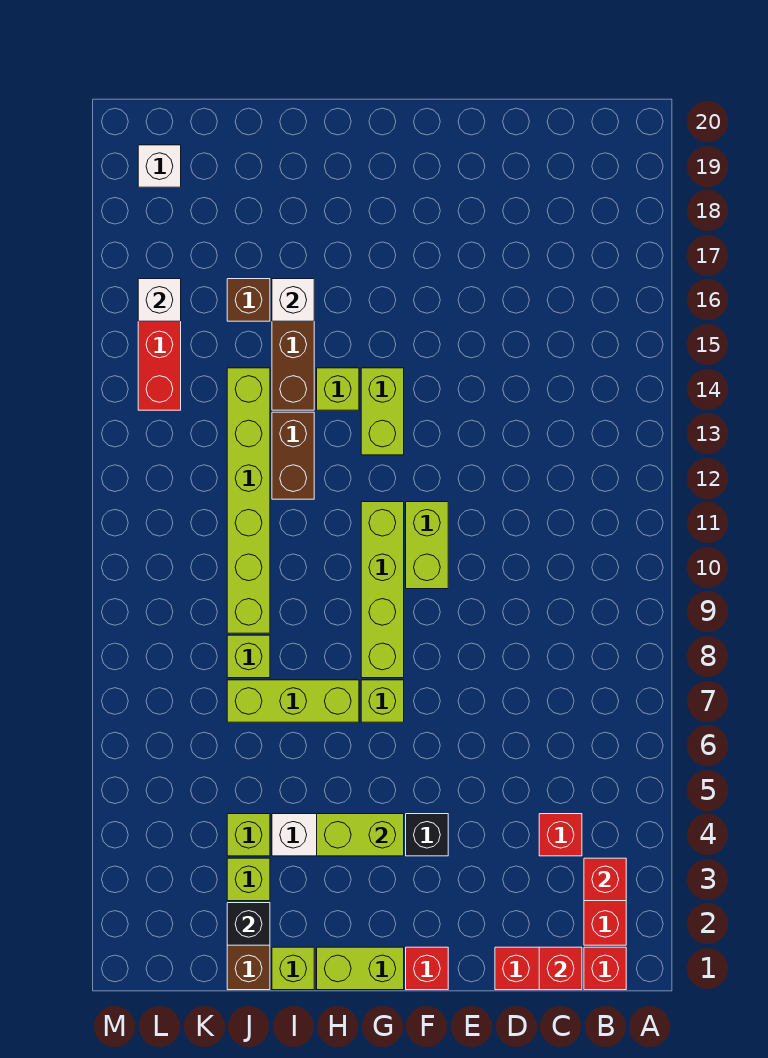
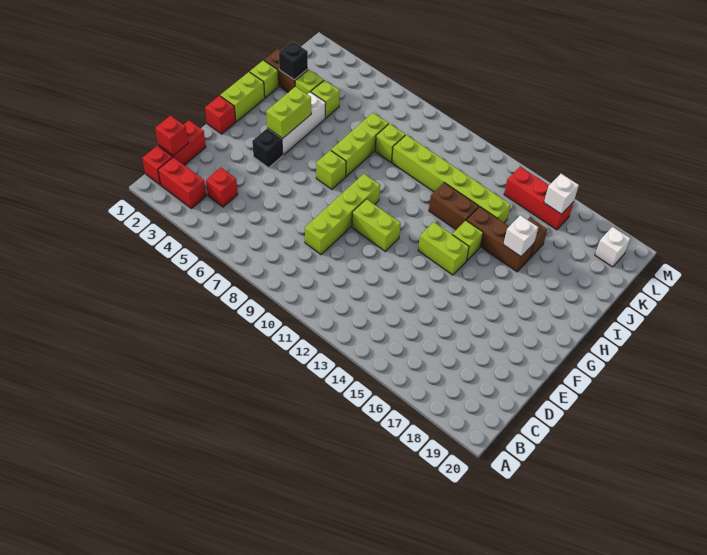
red brick B3 level 2 -> none
lime brick G8:G11 level 1 -> lime brick D9:G9 level 1

